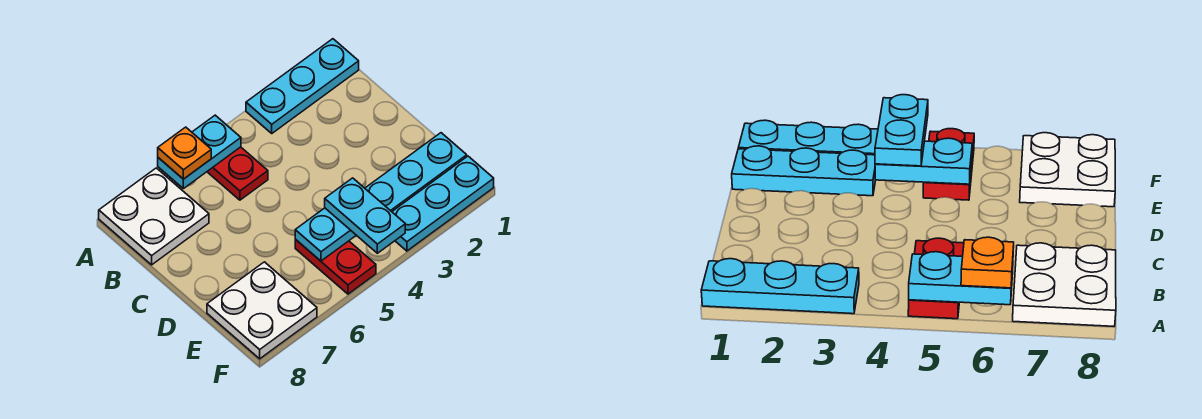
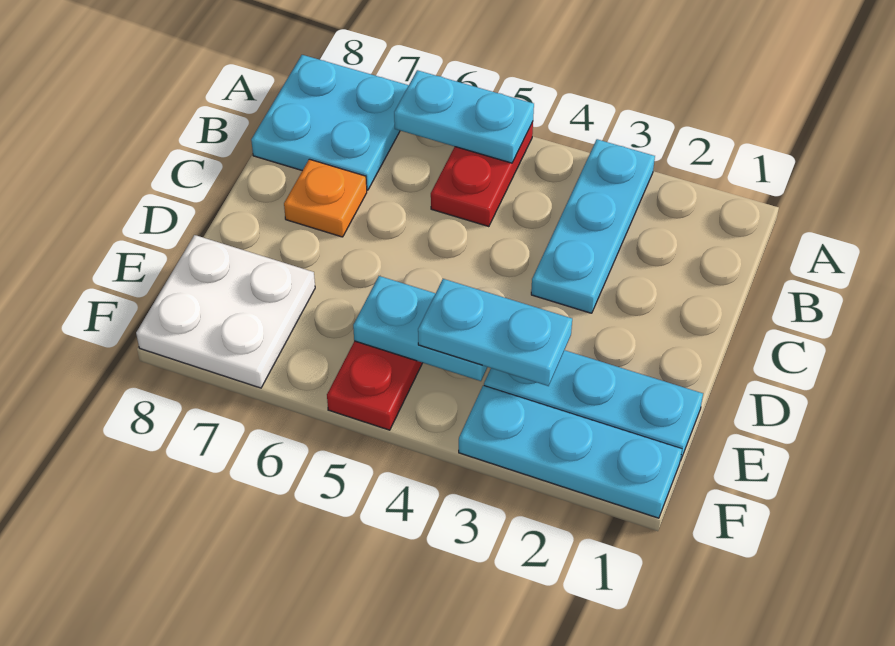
cyan plate A1:A3 level 1 -> cyan plate A3:C3 level 1
orange plate A6 level 3 -> orange plate C7 level 1
white plate A7:B8 level 1 -> cyan plate A7:B8 level 1
cyan plate E4:F4 level 3 -> cyan plate E3:E4 level 3

